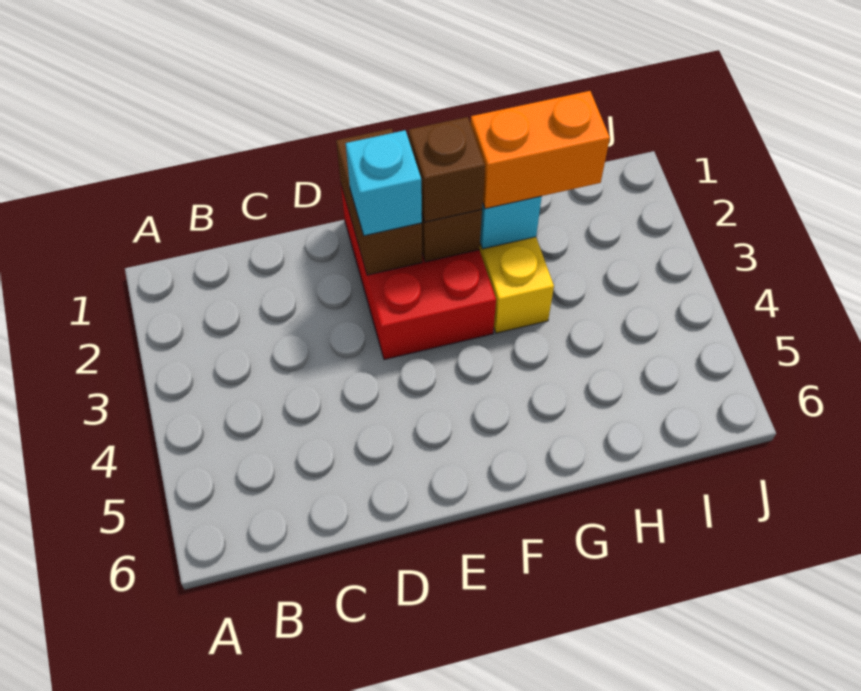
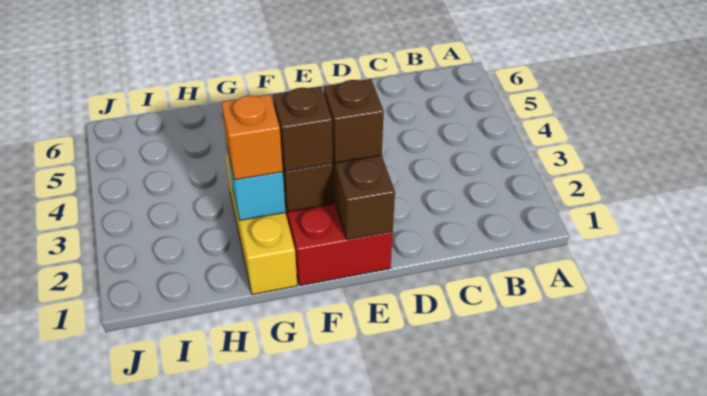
cyan brick E2 level 3 -> brown brick E2 level 3
orange brick G2:H2 level 3 -> orange brick G2 level 3

